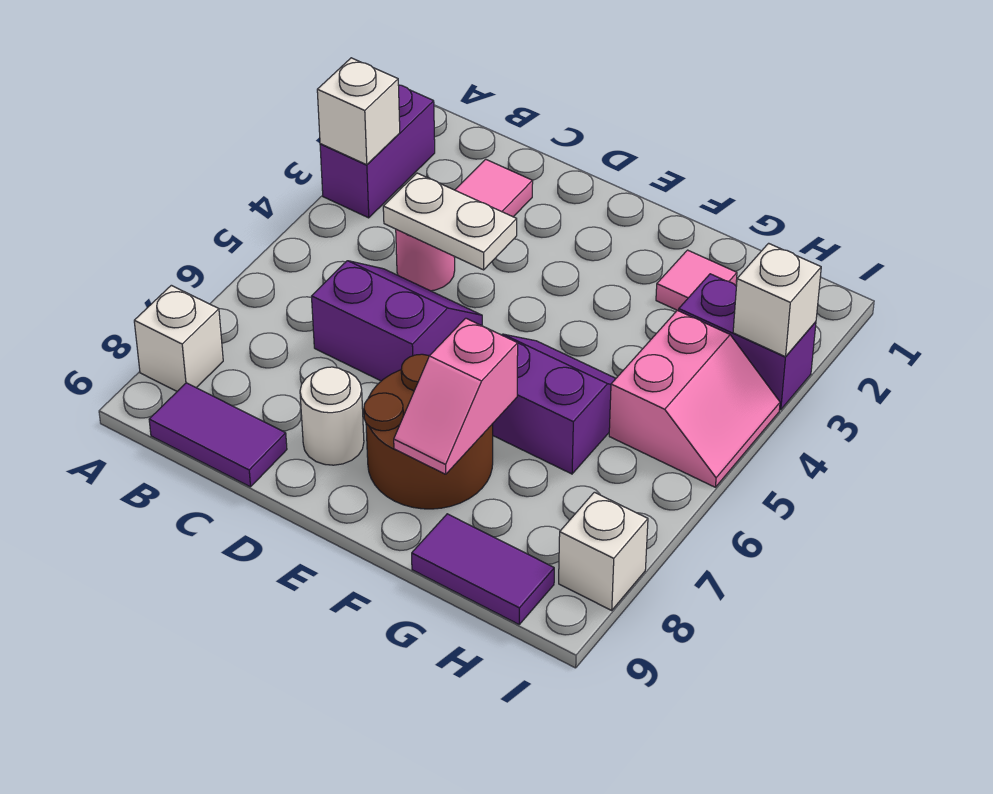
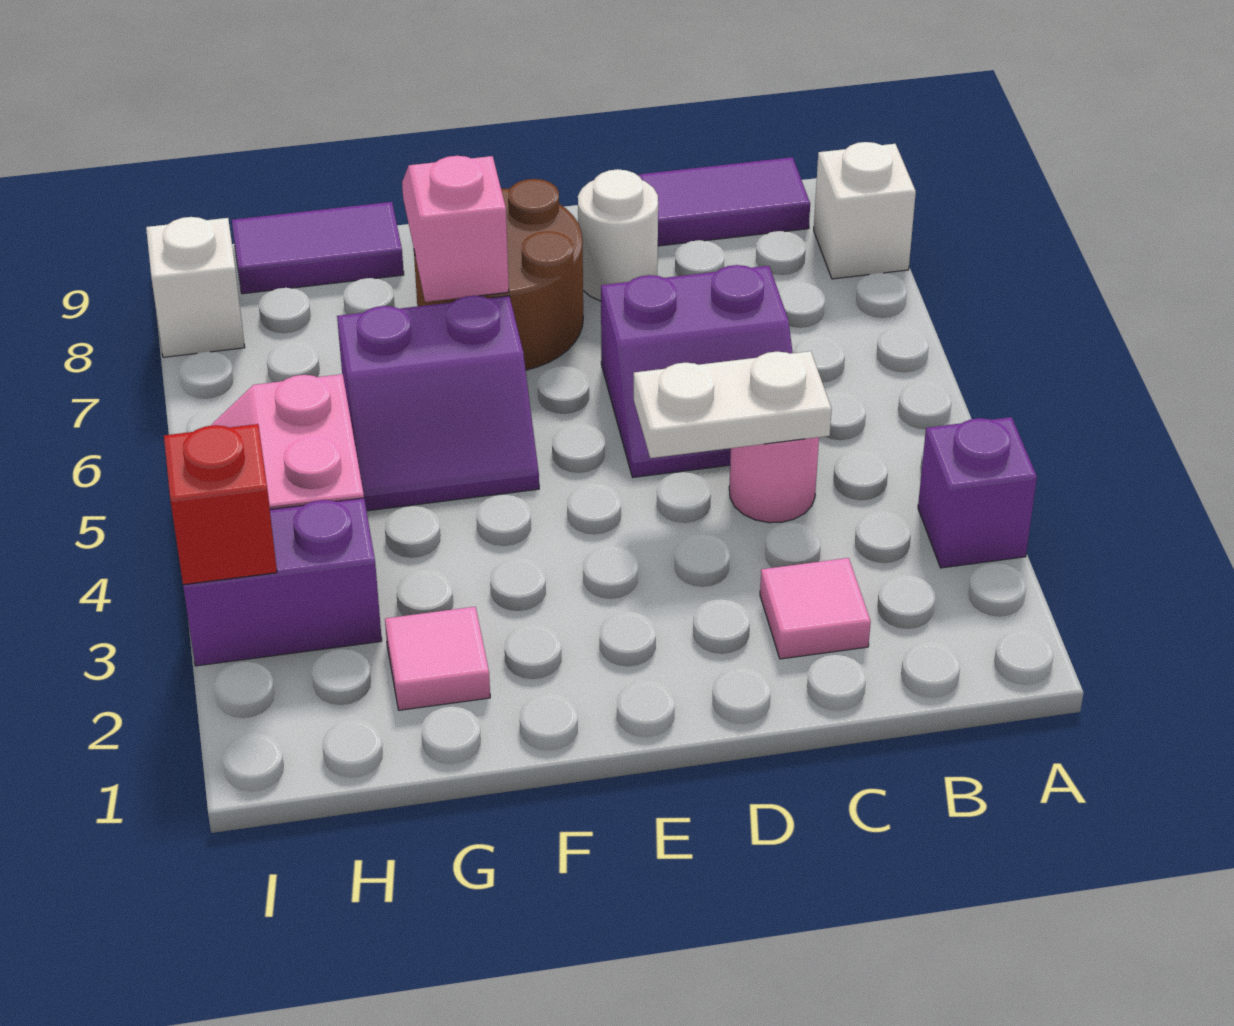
purple brick A2:A3 level 1 -> purple brick A3 level 1
white brick A3 level 2 -> none
white brick I3 level 2 -> red brick I3 level 2

